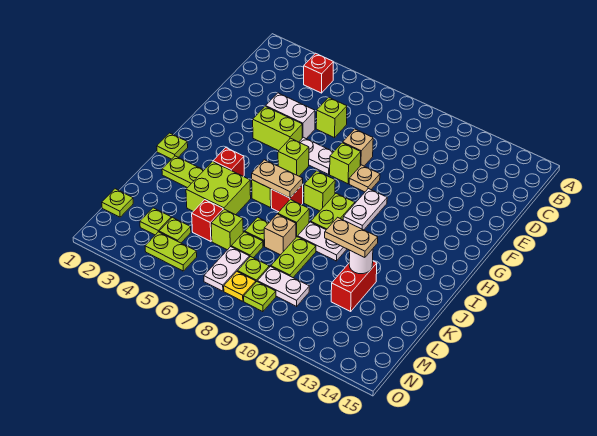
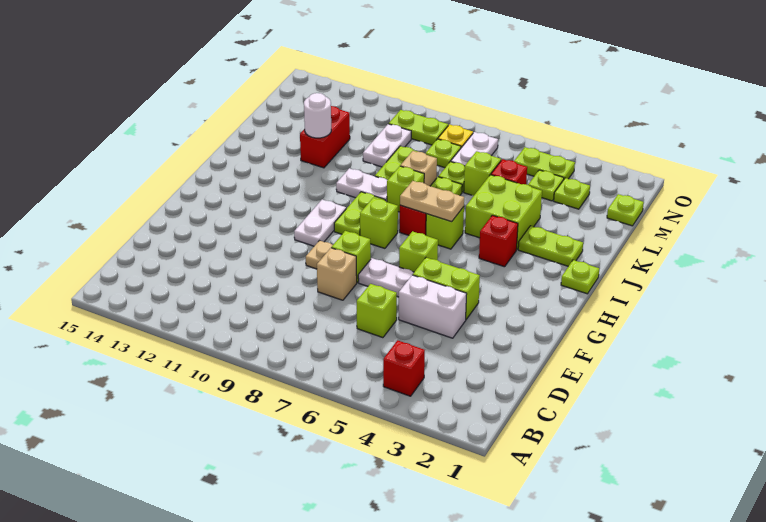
tan plate K11:K12 level 3 -> none
white plate M9:M10 level 1 -> white plate L10:M10 level 1
lime plate N9 level 1 -> lime plate N9:N10 level 1

